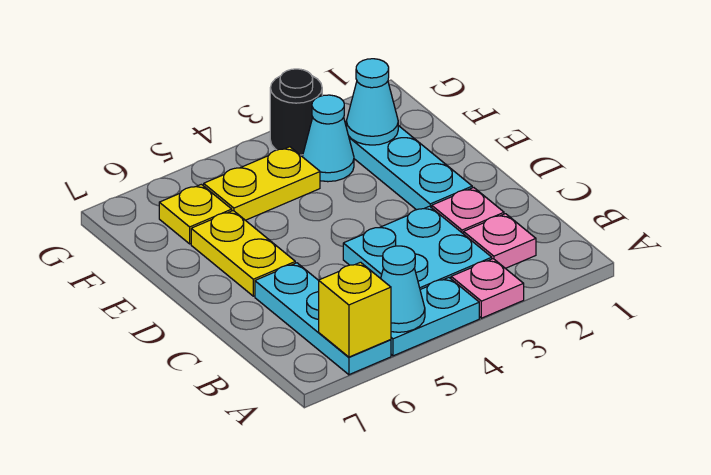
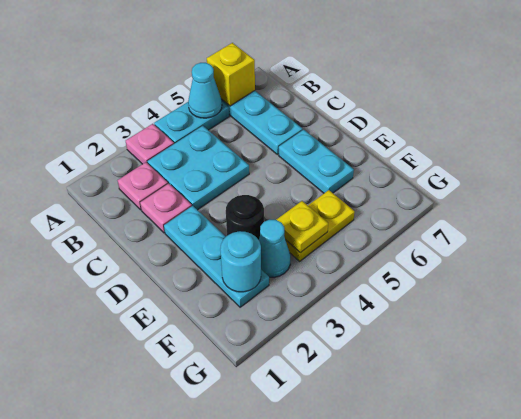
yellow plate D6:E6 level 1 -> cyan plate D6:E6 level 1
cyan cone F2 level 2 -> cyan round brick F2 level 2
yellow plate F6 level 1 -> yellow plate F4 level 2
black round brick G3 level 1 -> black round brick E3 level 1

